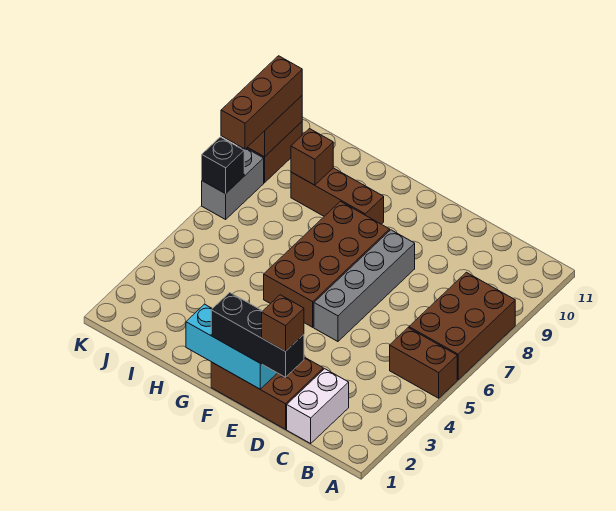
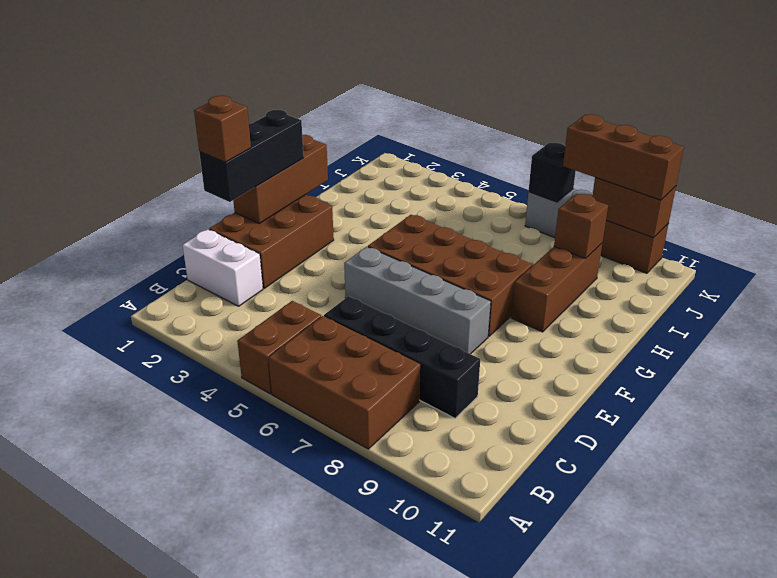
none -> black brick C6:C9 level 1
cyan brick E1:G1 level 2 -> brown brick E1:G1 level 2

